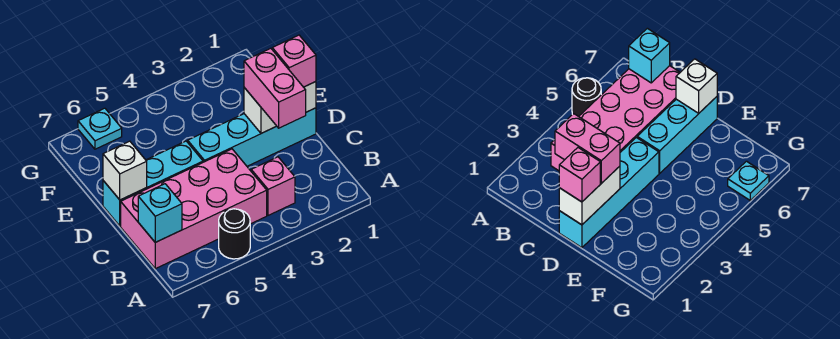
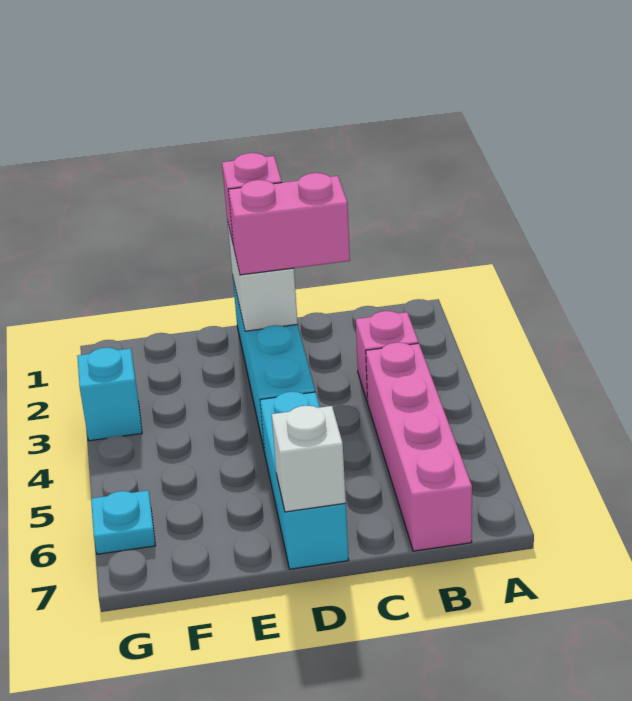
black round brick A5 level 1 -> none
pink brick B4:C7 level 1 -> pink brick B4:B7 level 1
cyan brick B7 level 2 -> cyan brick G3 level 1

